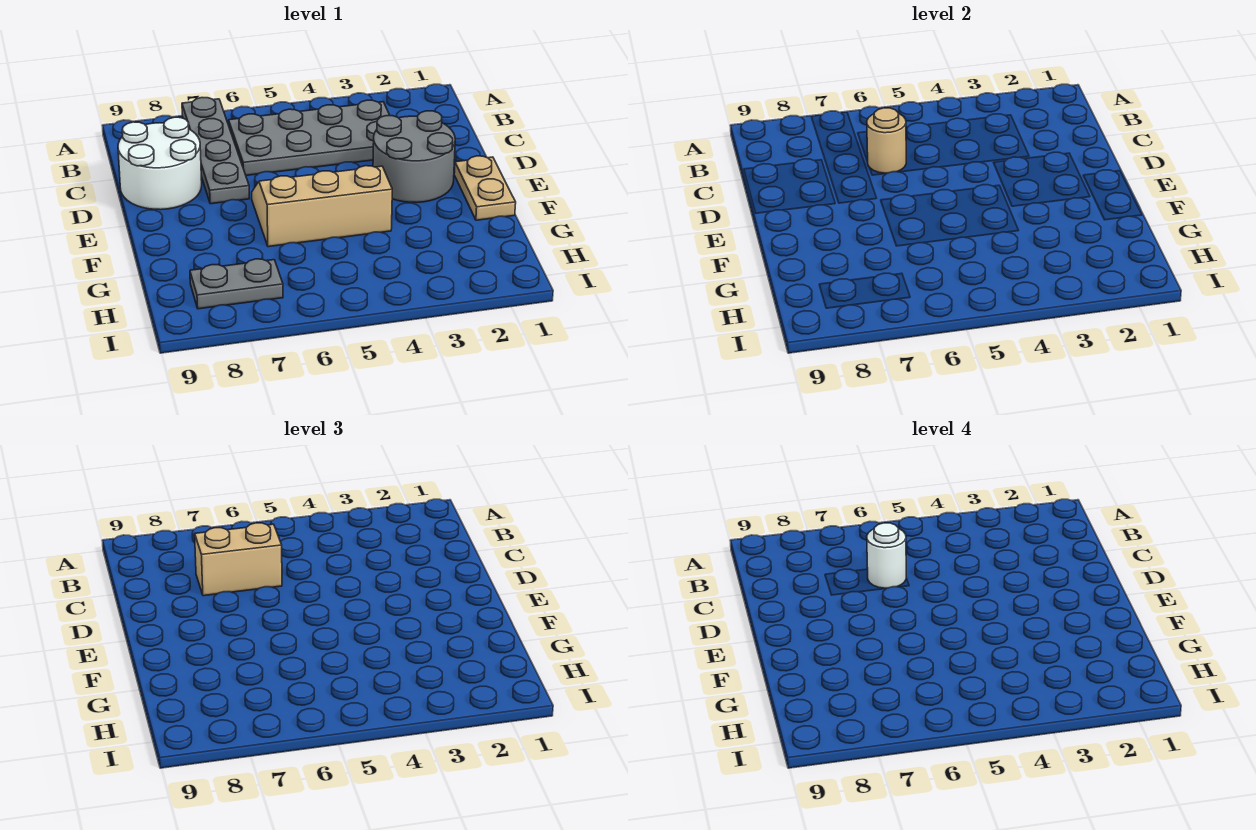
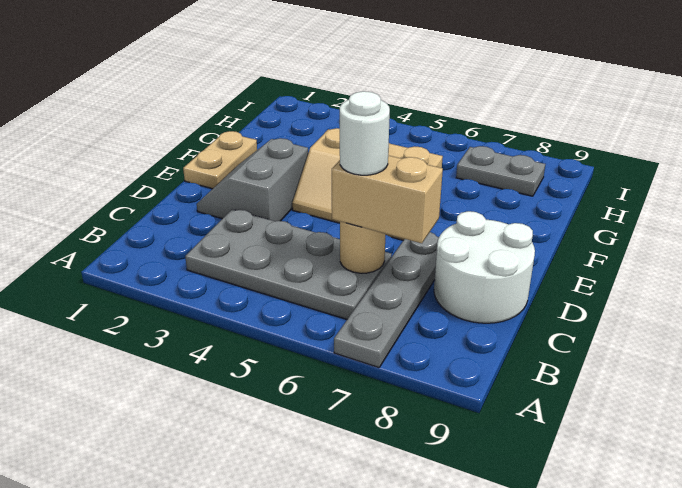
grey round brick D2:E3 level 1 -> grey slope D2:E3 level 1 top 3

